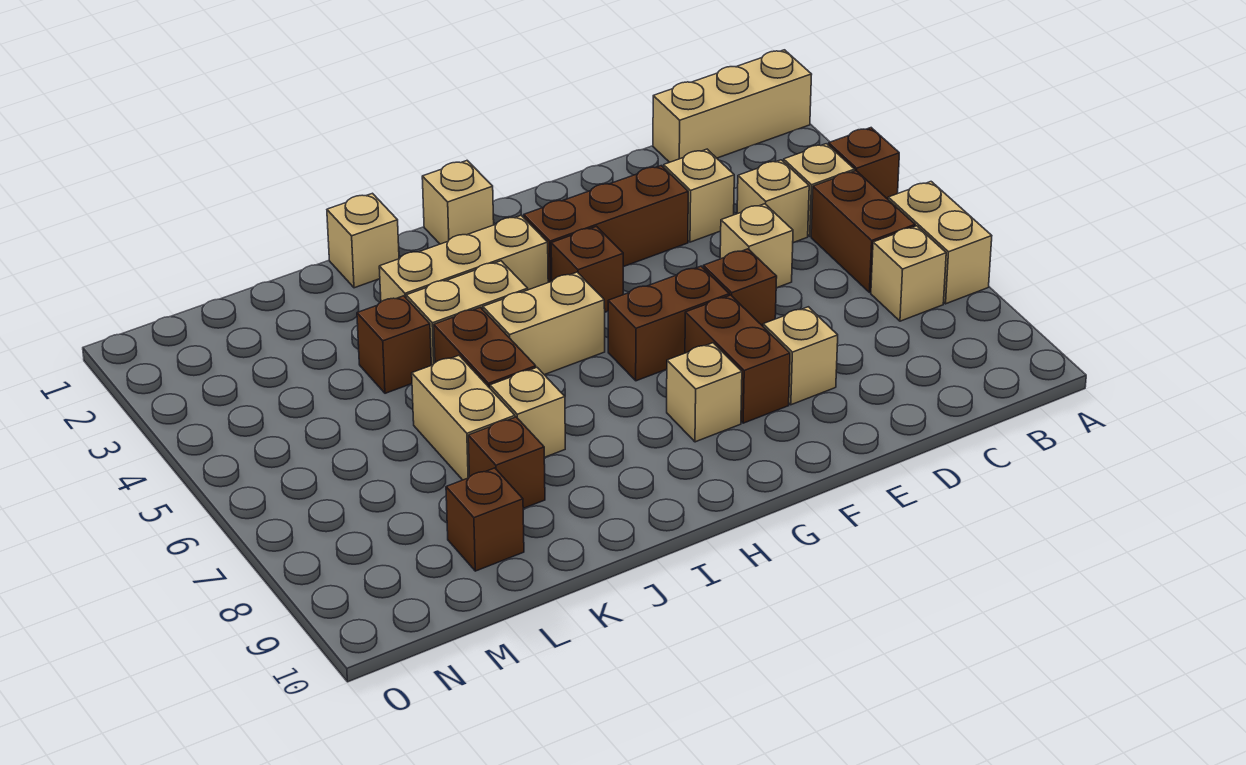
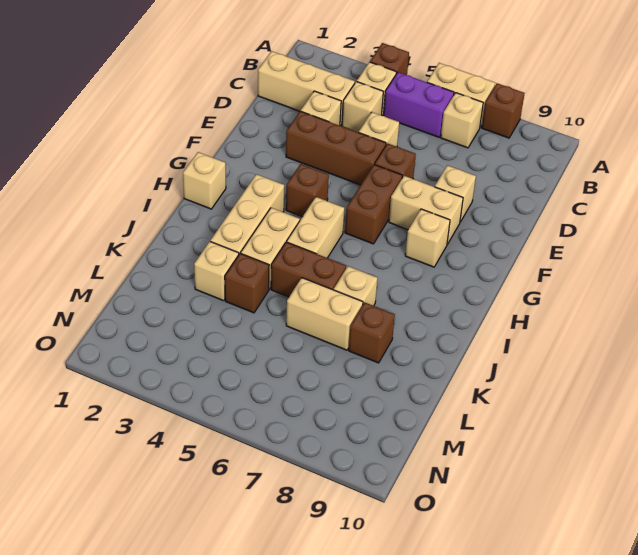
tan brick A1:C1 level 1 -> tan brick C1:C3 level 1
brown brick B5:B6 level 1 -> purple brick B5:B6 level 1
brown brick E3:G3 level 1 -> brown brick E3:E5 level 1
brown brick F7:F8 level 1 -> tan brick F7:F8 level 1
tan brick J1 level 1 -> tan brick K3 level 1
brown brick L9 level 1 -> brown brick A8 level 1

